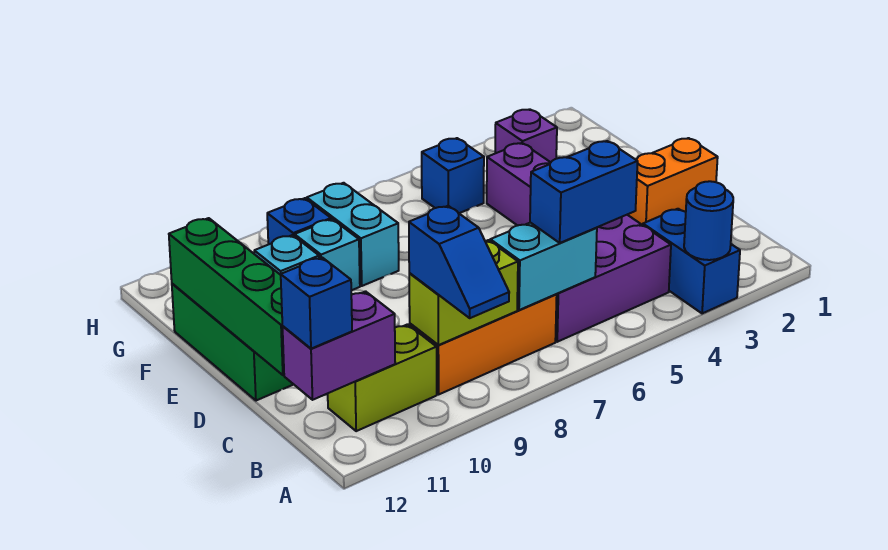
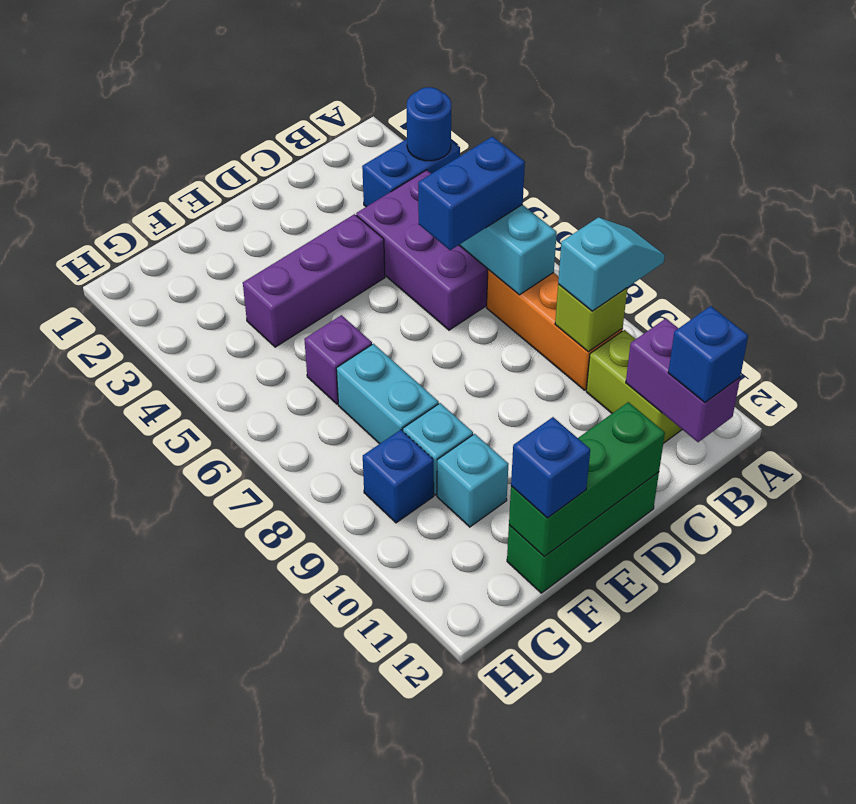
blue slope A9:B9 level 3 top B -> cyan slope A9:B9 level 3 top B
blue brick B5:B6 level 3 -> blue brick B6:C6 level 3
lime brick B8:B9 level 2 -> lime brick B9 level 2
green brick C12:F12 level 2 -> green brick D12:F12 level 2
orange brick D1:D2 level 1 -> none
cyan brick F8:G8 level 1 -> cyan brick F7:F8 level 1
purple brick G3 level 1 -> purple brick F6 level 1
blue brick G5 level 1 -> blue brick F12 level 3

